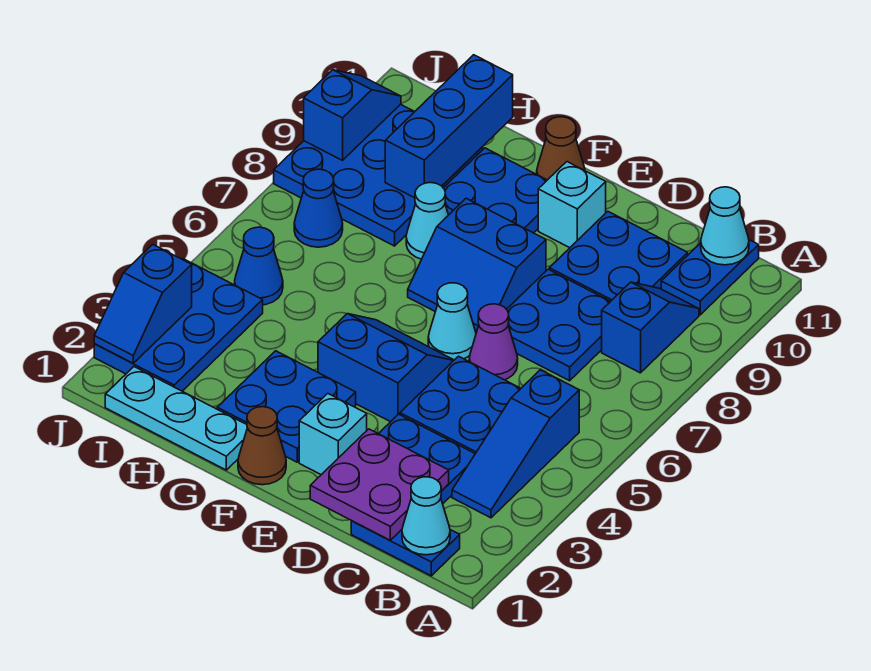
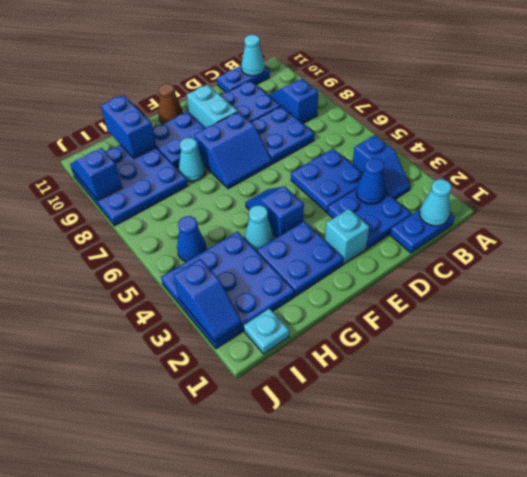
blue slope B3:B5 level 1 top 5 -> blue slope B3:B4 level 1 top 4
blue plate B10:B11 level 1 -> blue plate B11:C11 level 1
purple plate C1:D2 level 2 -> none
purple cone D6 level 1 -> none
blue slope E4:F5 level 1 top 4 -> blue slope F4:F5 level 1 top 4
cyan cone E6 level 1 -> cyan cone G4 level 1
cyan brick E10 level 1 -> cyan brick E9:E10 level 1
brown cone F1 level 1 -> none
cyan plate G1:I1 level 1 -> cyan plate I1 level 1
blue brick H9:H11 level 2 -> blue brick H10:H11 level 2
blue plate I2:J4 level 1 -> blue plate H2:J4 level 1
blue cone I7 level 1 -> blue cone C3 level 2

